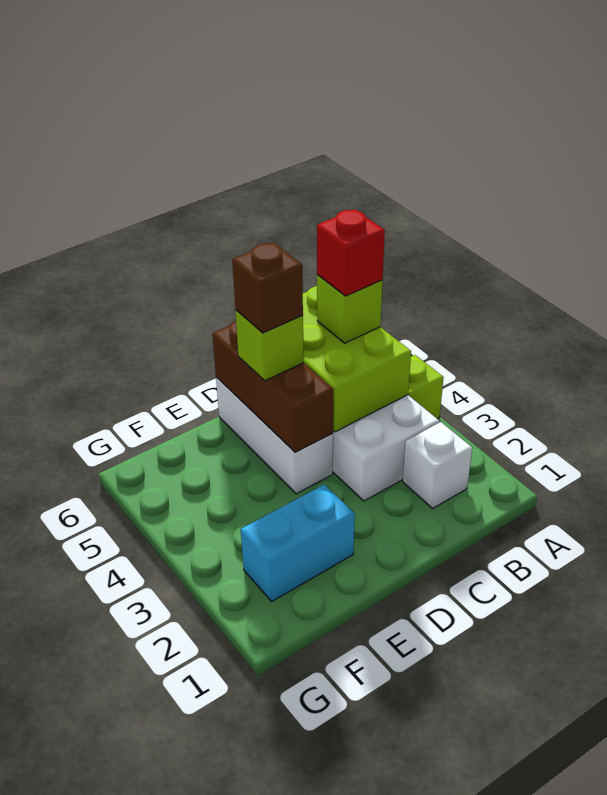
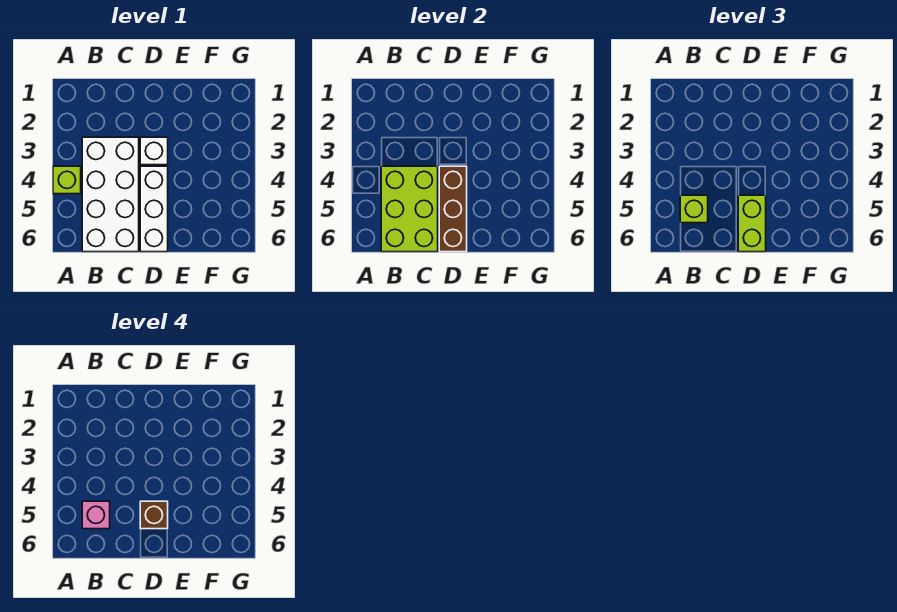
white brick B2 level 1 -> white brick D3 level 1
red brick B5 level 4 -> pink brick B5 level 4
lime brick D5 level 3 -> lime brick D5:D6 level 3
cyan brick E2:F2 level 1 -> none

